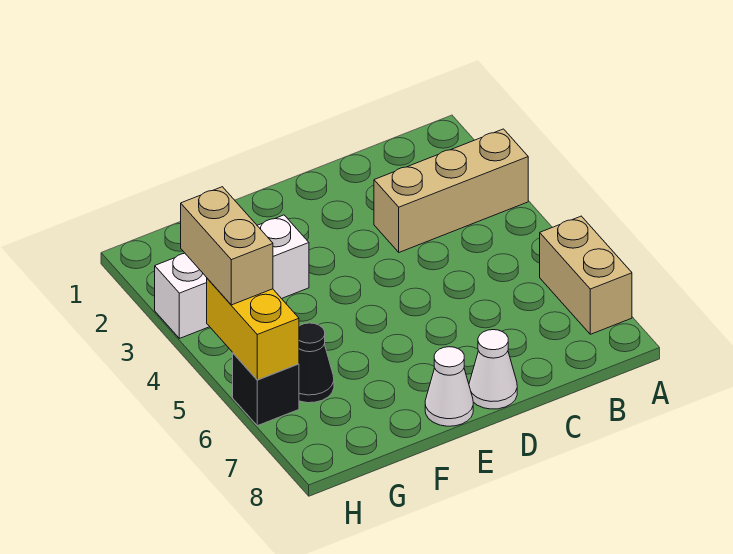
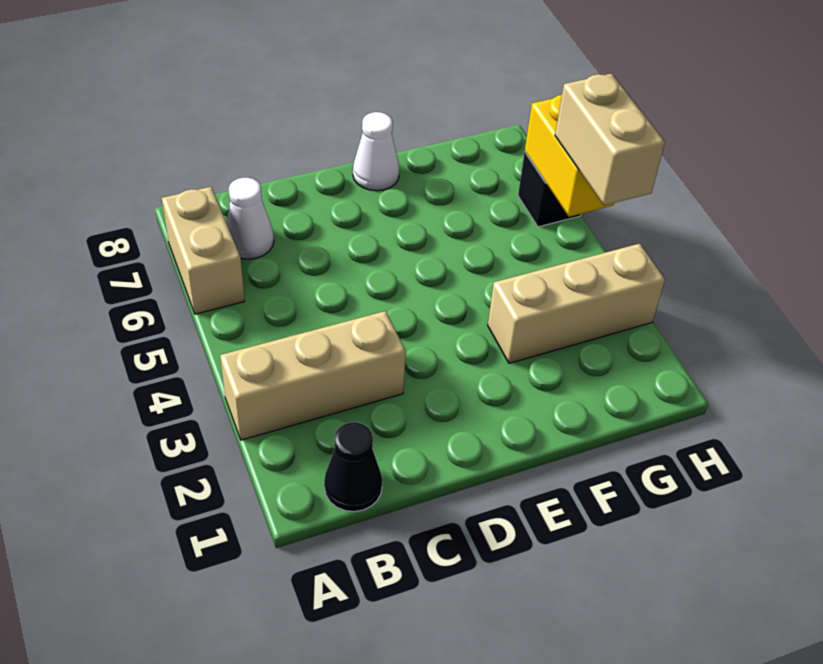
white cone D8 level 1 -> white cone B7 level 1
white brick F3:H3 level 1 -> tan brick F3:H3 level 1
black cone G6 level 1 -> black cone B1 level 1

